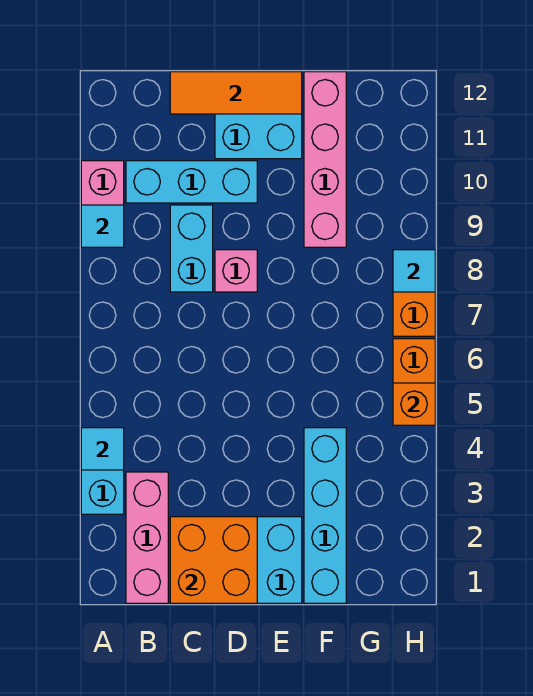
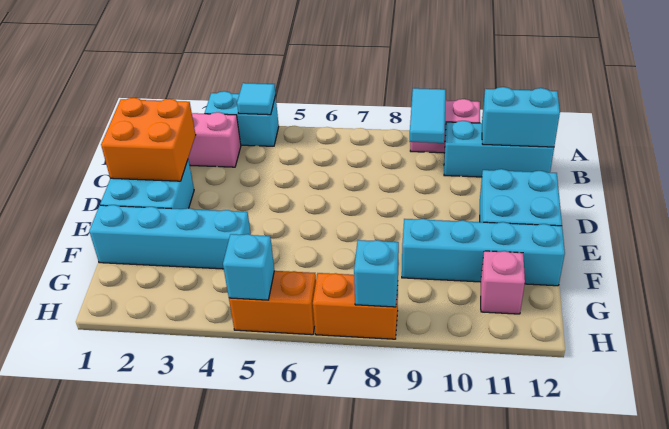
cyan tile A9 level 2 -> cyan tile A9:B9 level 2
cyan brick B10:D10 level 1 -> cyan brick B10:B12 level 1
cyan brick C8:C9 level 1 -> cyan brick B11:B12 level 2
orange tile C12:E12 level 2 -> none
pink brick D8 level 1 -> pink brick G11 level 1
pink brick F9:F12 level 1 -> cyan brick F9:F12 level 1
orange brick H5 level 2 -> cyan brick H5 level 2
cyan tile H8 level 2 -> cyan brick H8 level 2

